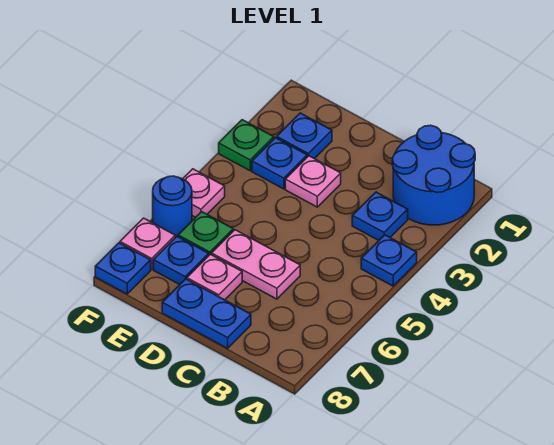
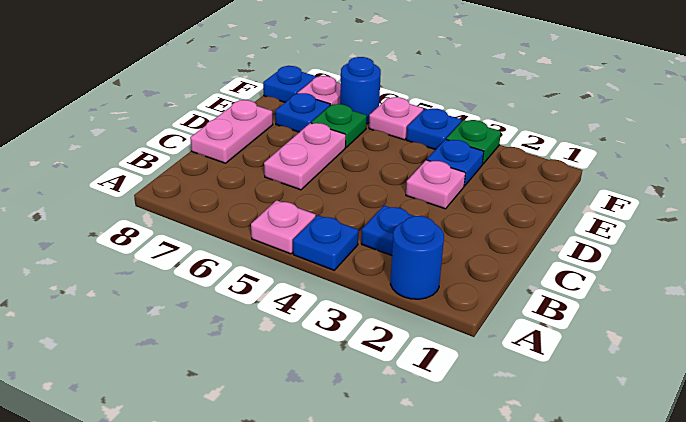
blue round brick A1:B2 level 1 -> blue round brick A2 level 1
blue plate C8:D8 level 1 -> pink plate C8:D8 level 1
pink plate D7 level 1 -> pink plate A5 level 1
blue plate E2 level 1 -> blue plate F4 level 1

